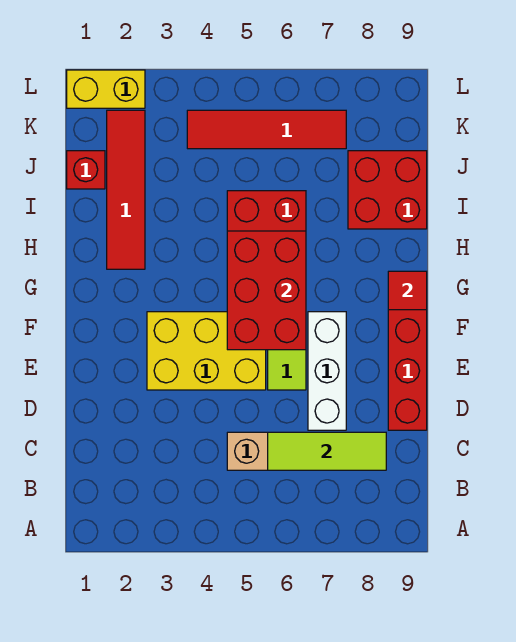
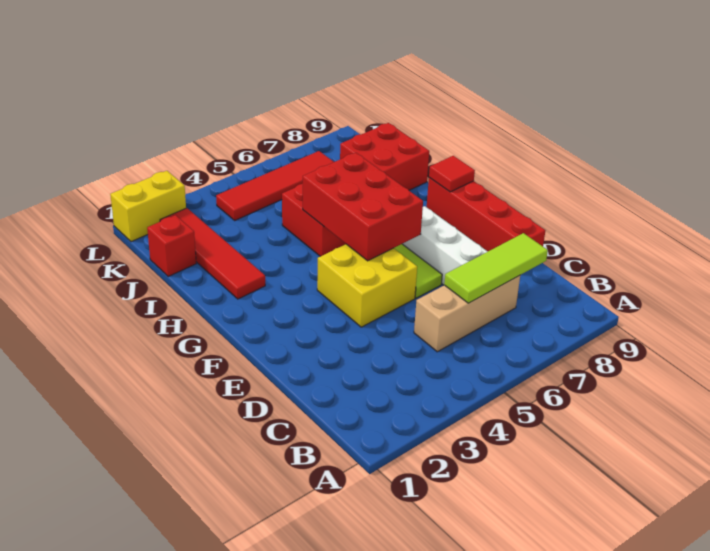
yellow brick E3:F5 level 1 -> yellow brick E4:F5 level 1

